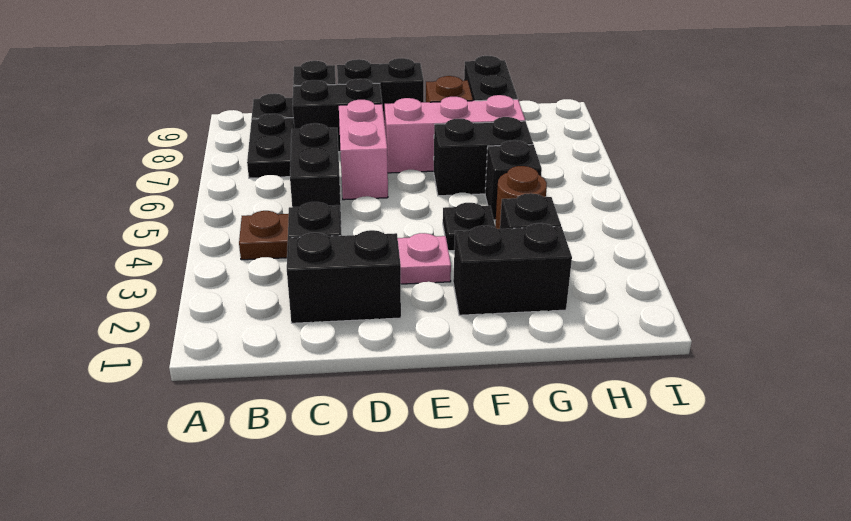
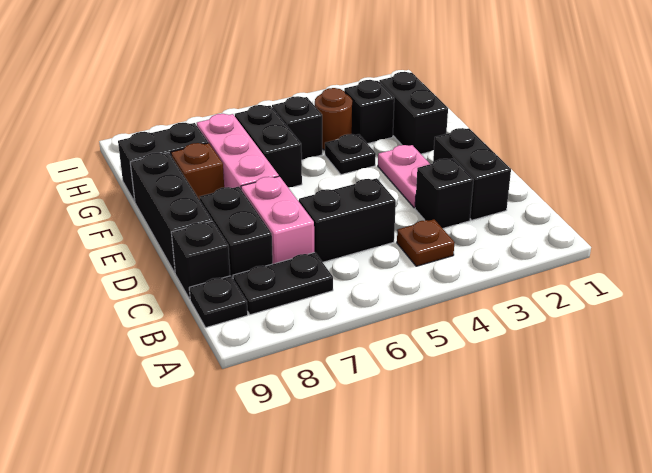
pink brick D6:D7 level 1 -> pink brick C7:D7 level 1
black brick D9:E9 level 1 -> black brick D9:F9 level 1

